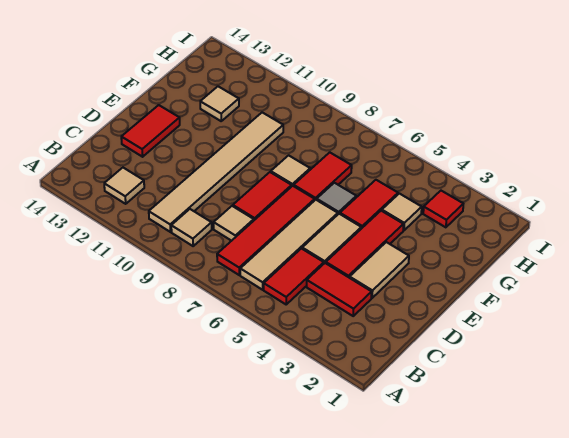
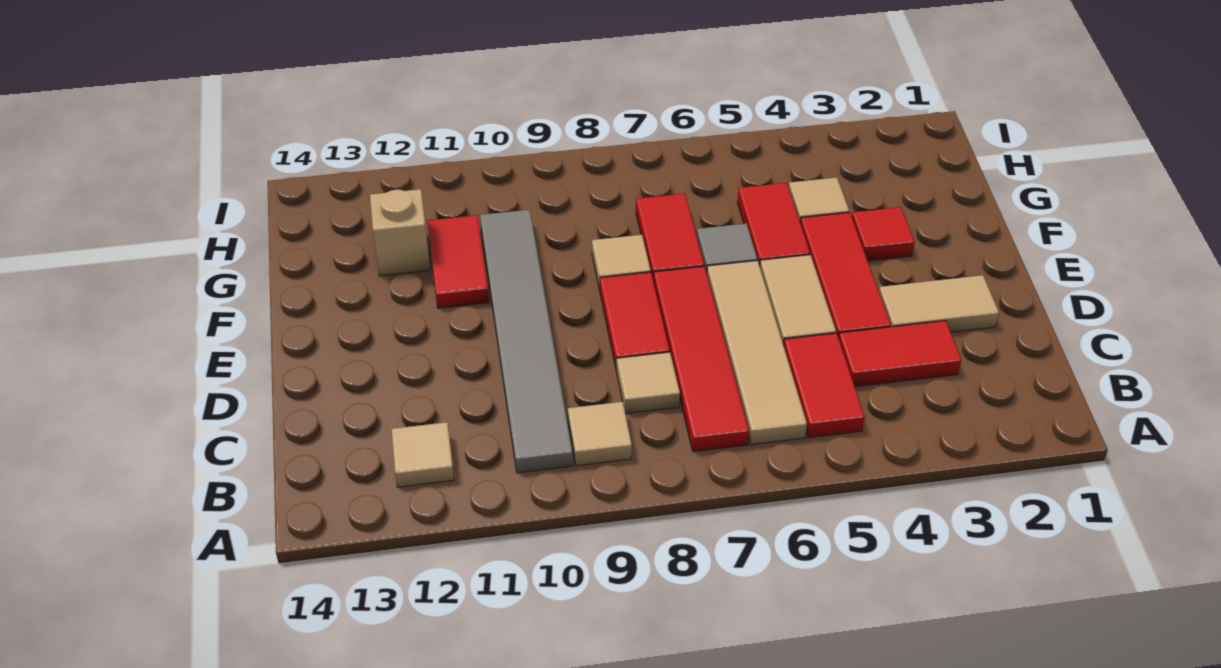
tan tile B10:G10 level 1 -> grey tile B10:G10 level 1
tan tile D3:E3 level 1 -> tan tile D2:D3 level 1
red tile D13:E13 level 1 -> red tile F11:G11 level 1
tan tile G12 level 1 -> tan brick G12 level 1
red tile H3 level 1 -> red tile F3 level 1

